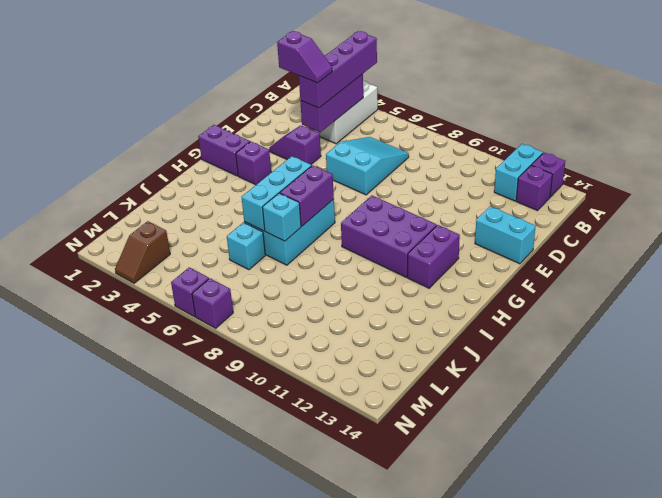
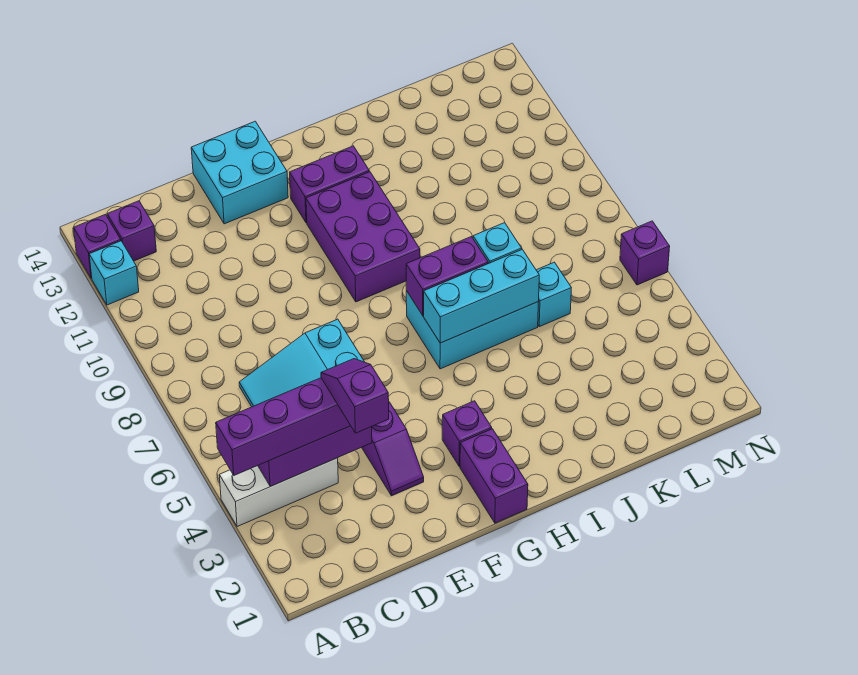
cyan brick A12:B12 level 1 -> cyan brick A12 level 1
cyan brick E13:E14 level 1 -> cyan brick E13:F14 level 1
brown slope M3:N3 level 1 top M -> none
purple brick N7 level 1 -> none

